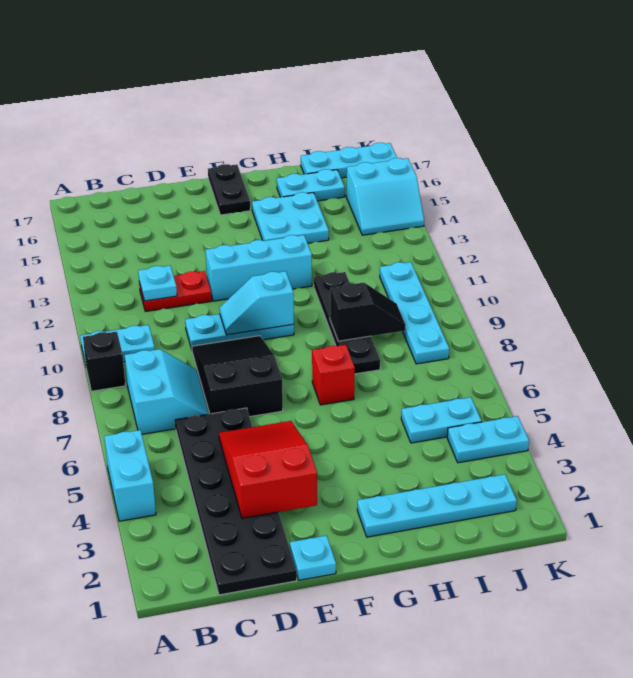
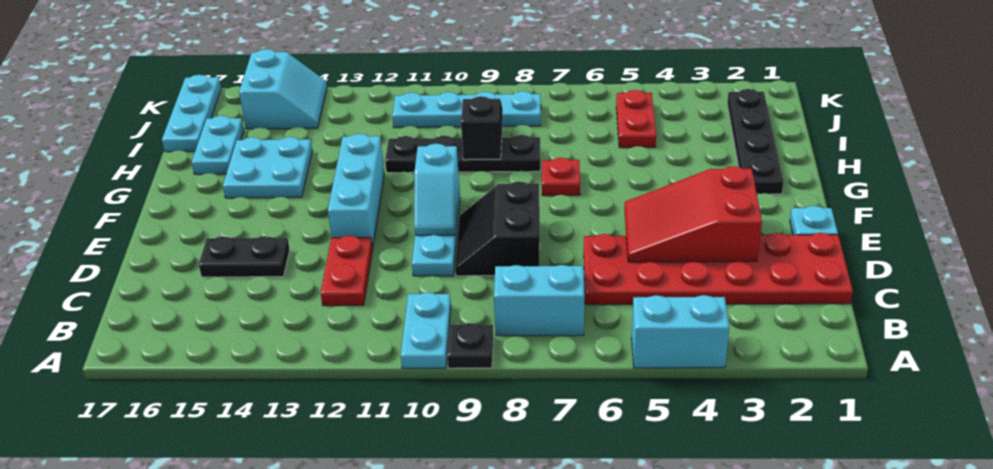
black brick A9 level 1 -> black plate A9 level 1
black plate C1:D6 level 1 -> red plate C1:D6 level 1
cyan plate C12 level 2 -> none
black slope D7:E9 level 1 top 7 -> black slope D8:E9 level 1 top 8
black plate F16:F17 level 1 -> black plate D14:D15 level 1
cyan plate G2:J2 level 1 -> black plate G2:J2 level 1
red brick G7 level 1 -> red plate G7 level 1
cyan plate I5:J5 level 1 -> red plate I5:J5 level 1
cyan plate J4:K4 level 1 -> none

